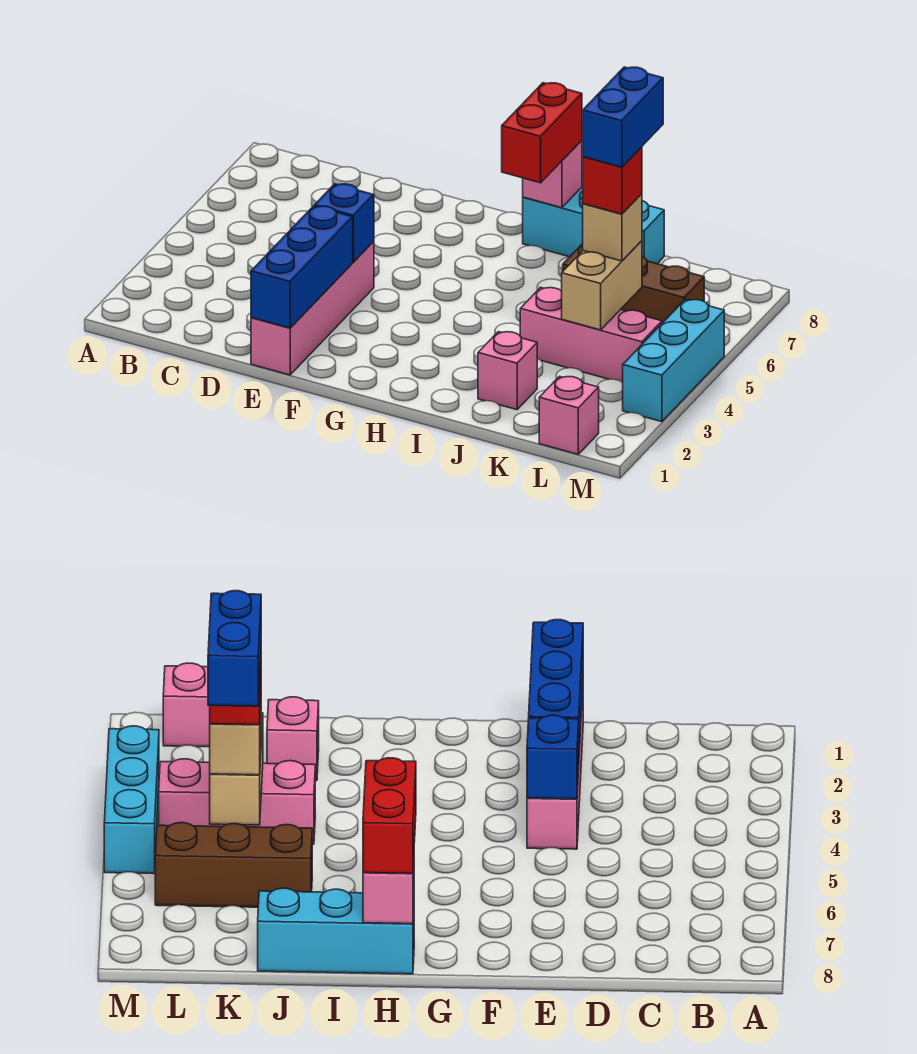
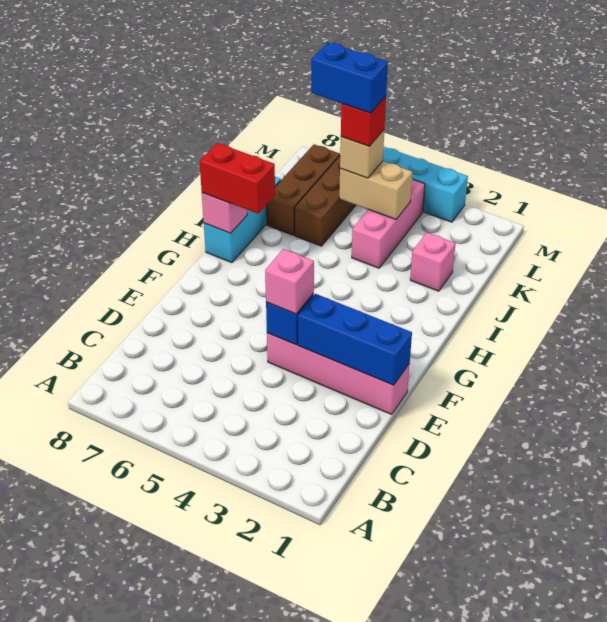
none -> brown brick J7:L7 level 1
pink brick L1 level 1 -> pink brick E4 level 3

